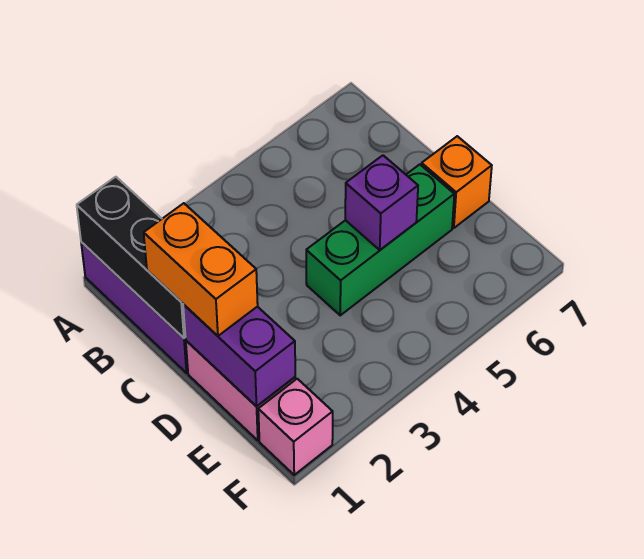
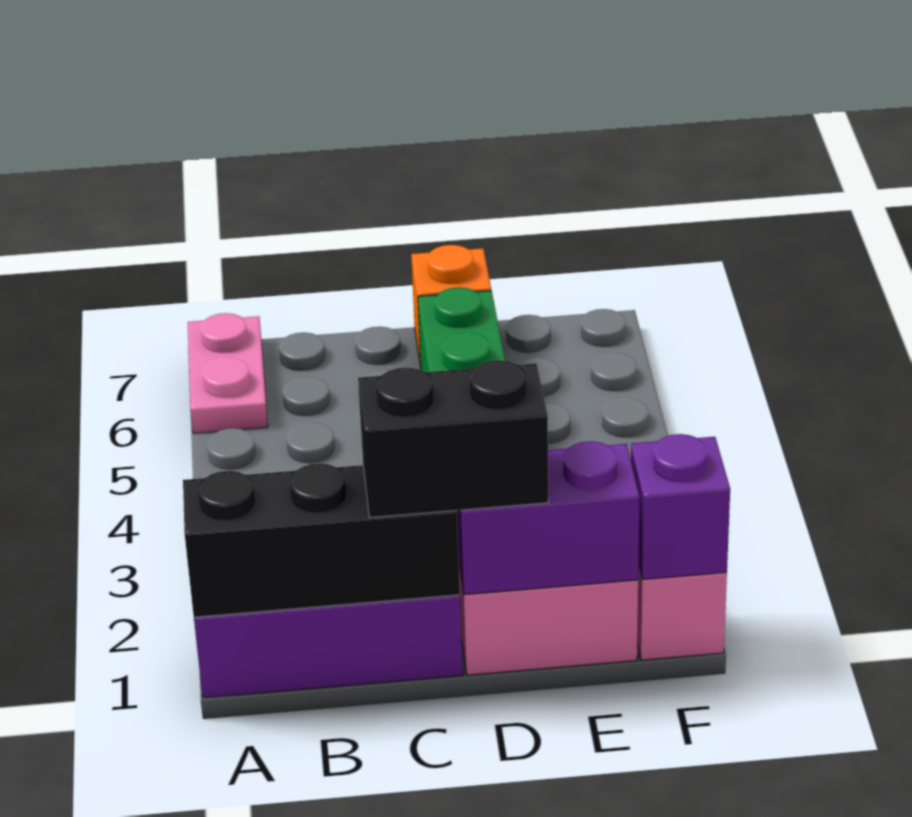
none -> pink plate A6:A7 level 1
orange brick C1:D1 level 3 -> black brick C1:D1 level 3
purple brick D5 level 2 -> purple brick F1 level 2

